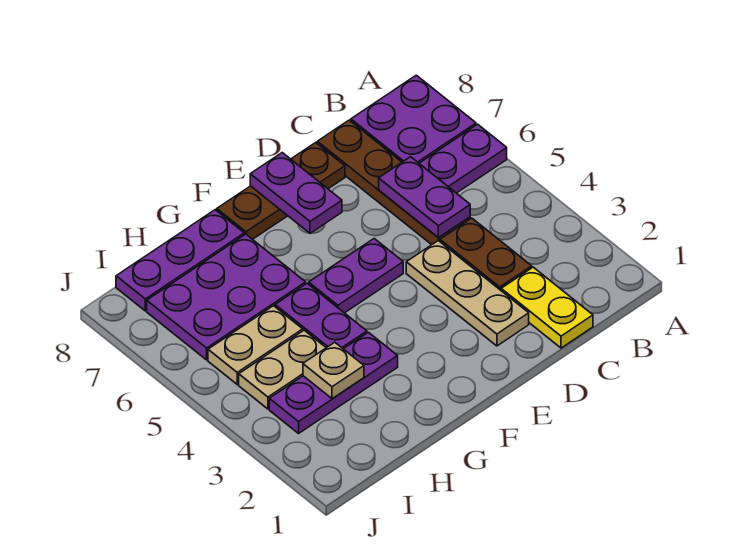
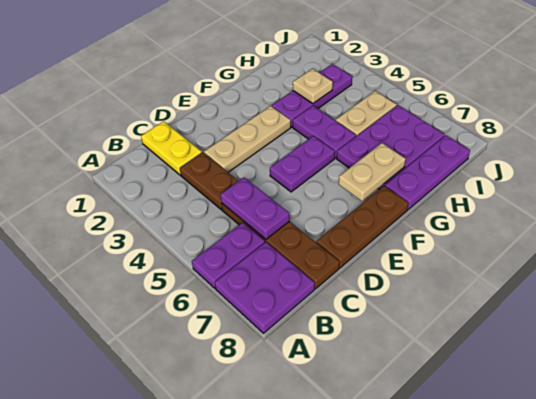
tan plate D2:D4 level 1 -> tan plate D3:F3 level 1
purple plate E7:E8 level 2 -> none
tan plate H4:I4 level 1 -> tan plate F7:G7 level 2

